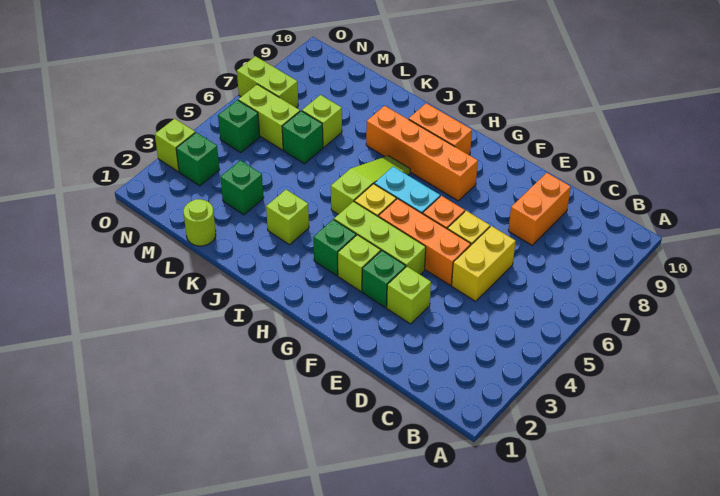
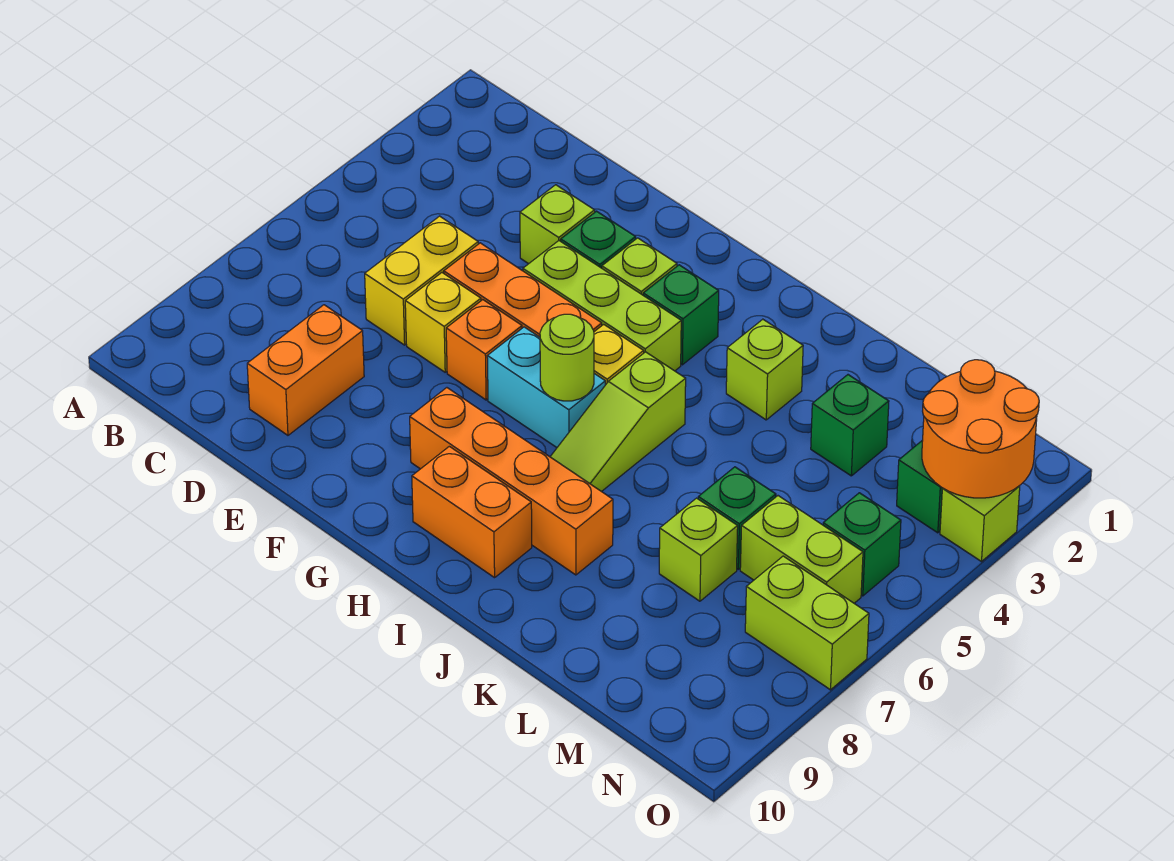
lime round brick L1 level 1 -> lime round brick H6 level 2
none -> orange round brick N2:O3 level 2

